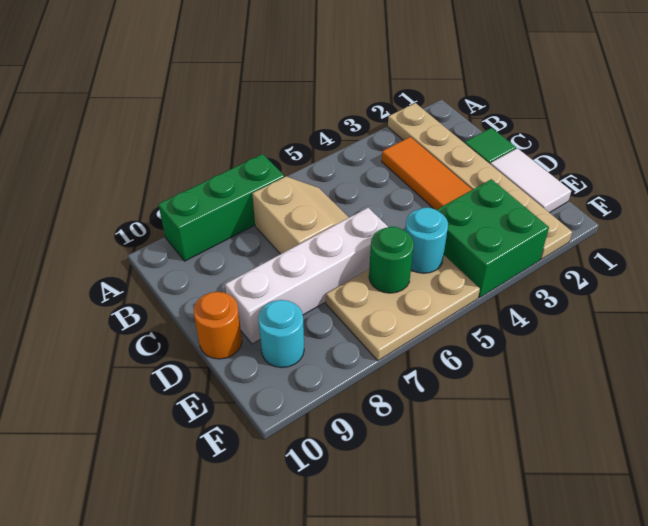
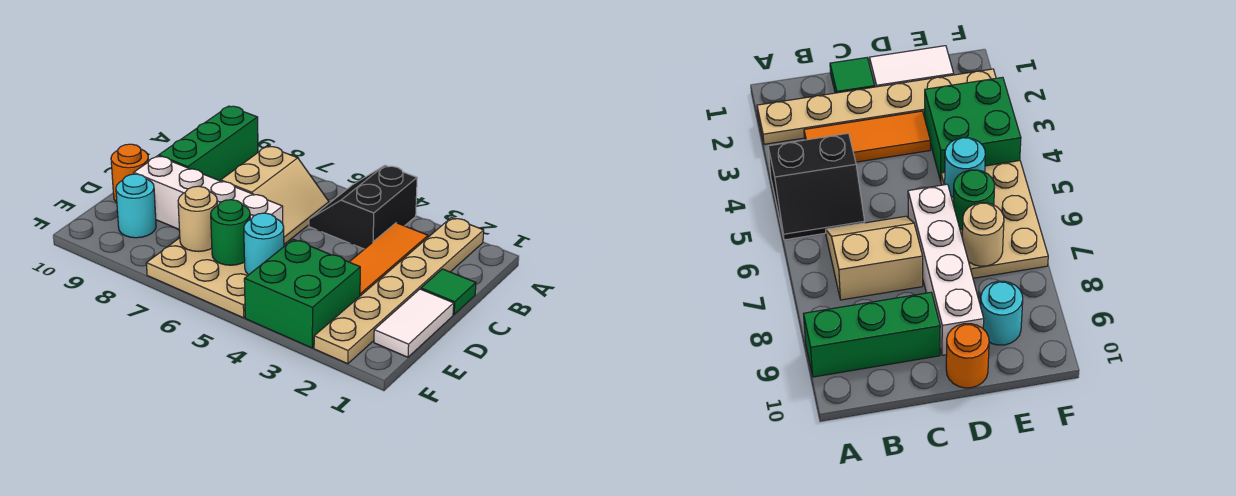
none -> black slope A4:B5 level 1 top 4
green brick A7:A9 level 1 -> green brick A9:C9 level 1
none -> tan round brick E7 level 2

